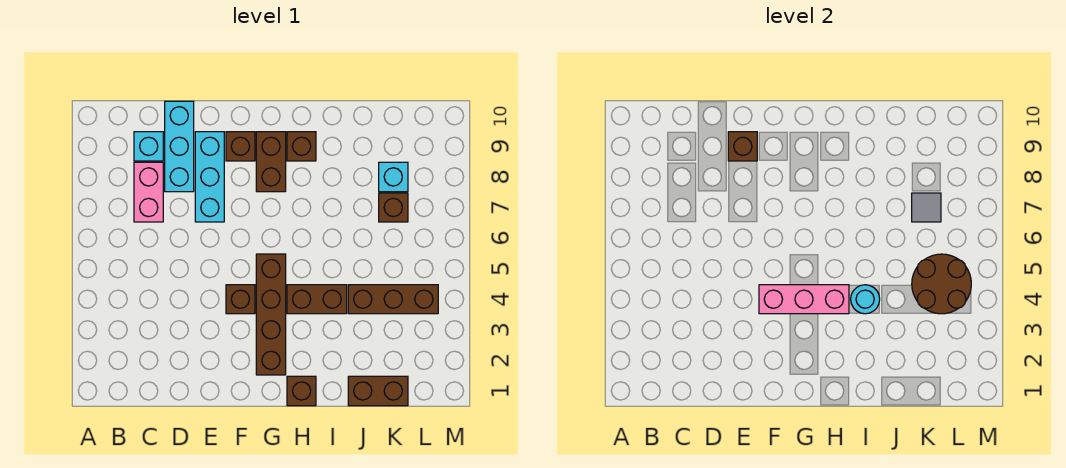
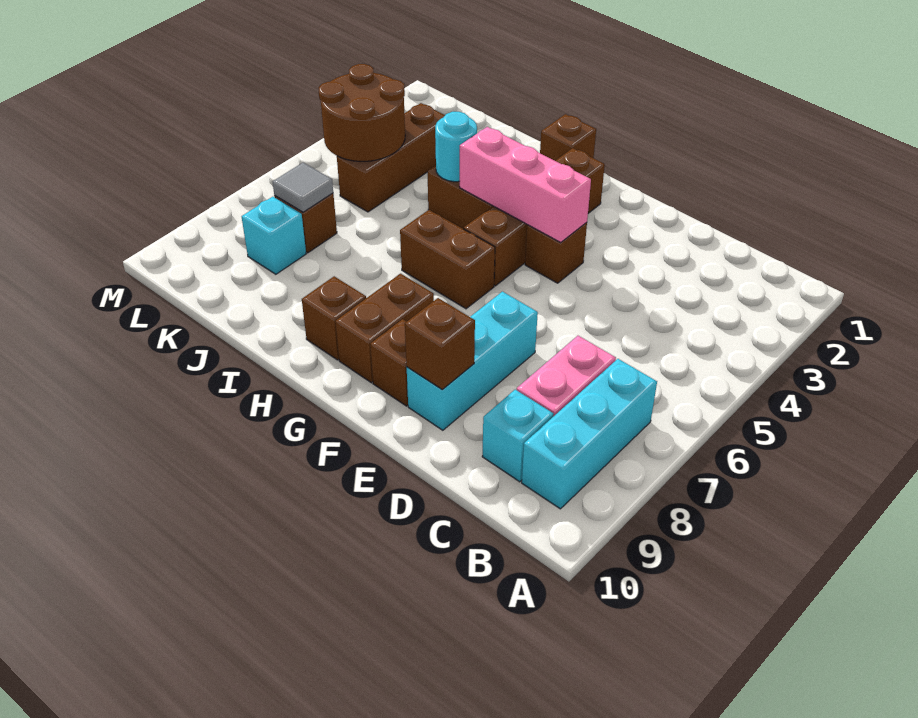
cyan brick D8:D10 level 1 -> cyan brick B7:B9 level 1
brown brick J1:K1 level 1 -> brown brick G6:H6 level 1
brown brick J4:L4 level 1 -> brown brick K3:K5 level 1

